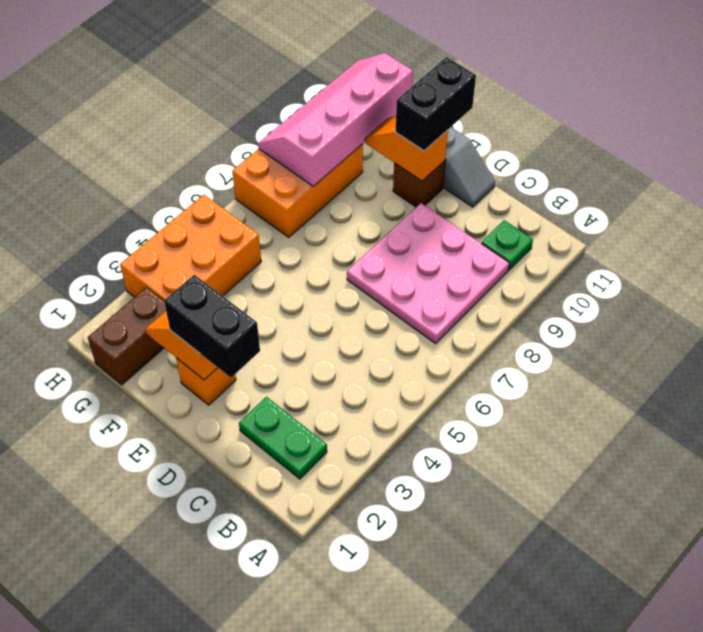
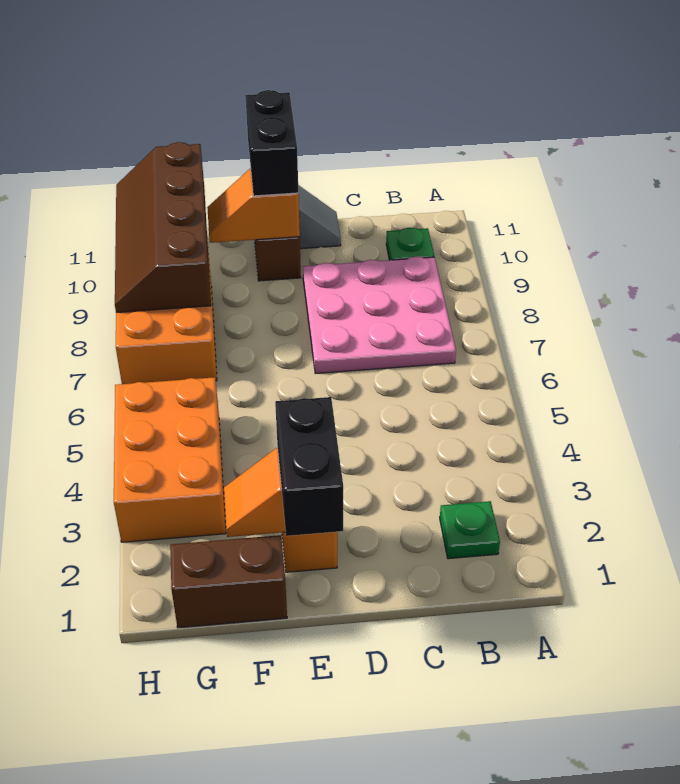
green plate B2:C2 level 1 -> green plate B2 level 1
black brick D2:E2 level 3 -> black brick E1:E2 level 3
brown brick G1:G2 level 1 -> brown brick F1:G1 level 1
pink slope G8:H11 level 2 top G -> brown slope G8:H11 level 2 top G

